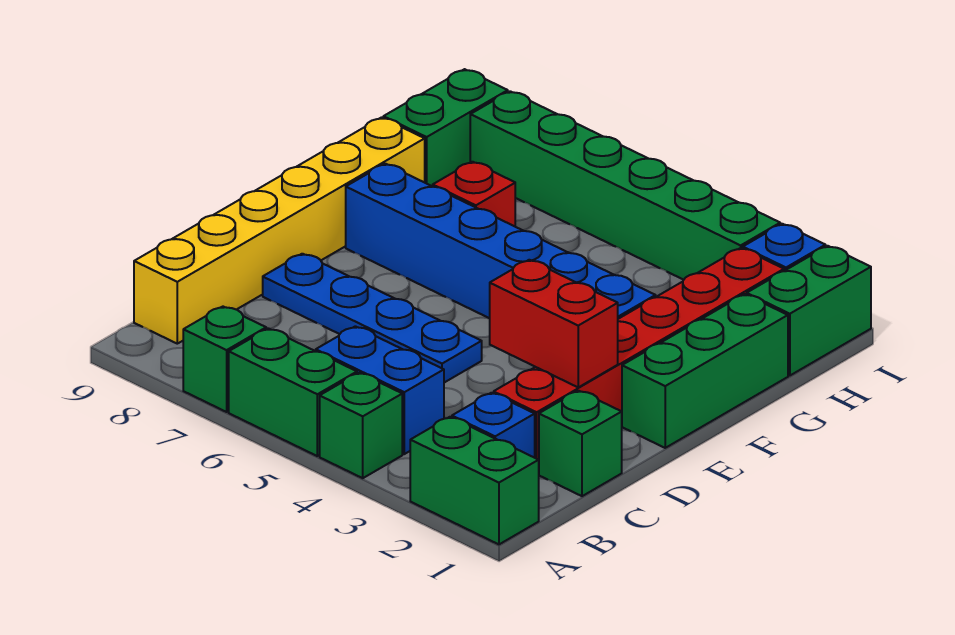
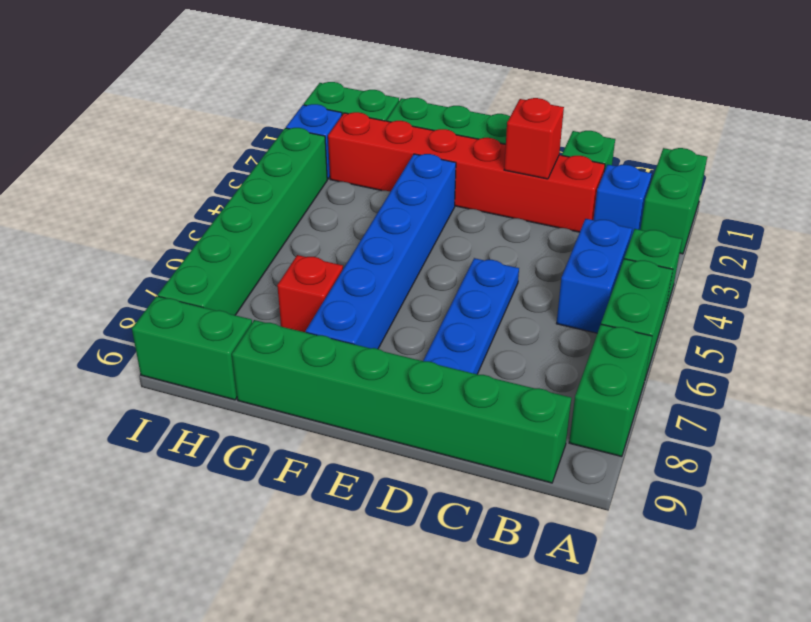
green brick A7 level 1 -> green brick A7:A8 level 1
yellow brick B9:G9 level 1 -> green brick B9:G9 level 1
red brick D2:D3 level 2 -> red brick D2 level 2

